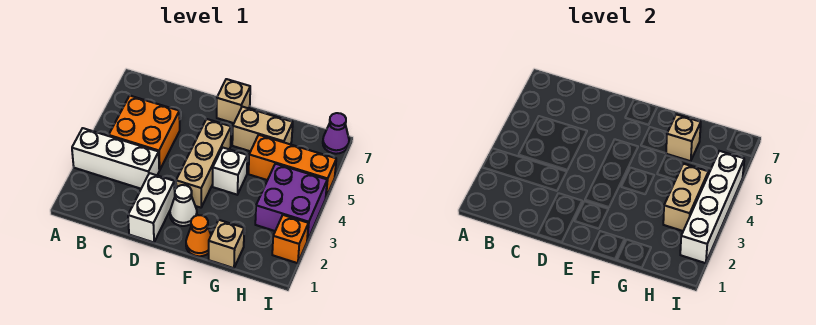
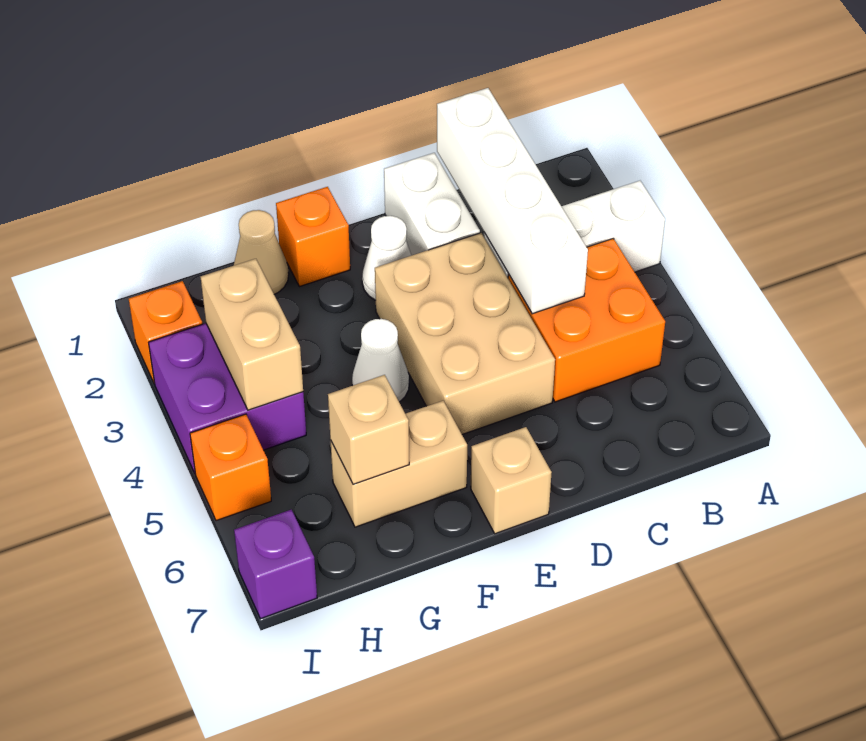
tan brick E3:E5 level 1 -> tan brick D3:E5 level 1
orange cone F1 level 1 -> orange brick F1 level 1
white brick F4 level 1 -> white cone F4 level 1
tan brick G1 level 1 -> tan cone G1 level 1
orange brick G5:I5 level 1 -> orange brick I5 level 1
white brick I2:I5 level 2 -> white brick C1:C4 level 2
purple cone I7 level 1 -> purple brick I7 level 1

